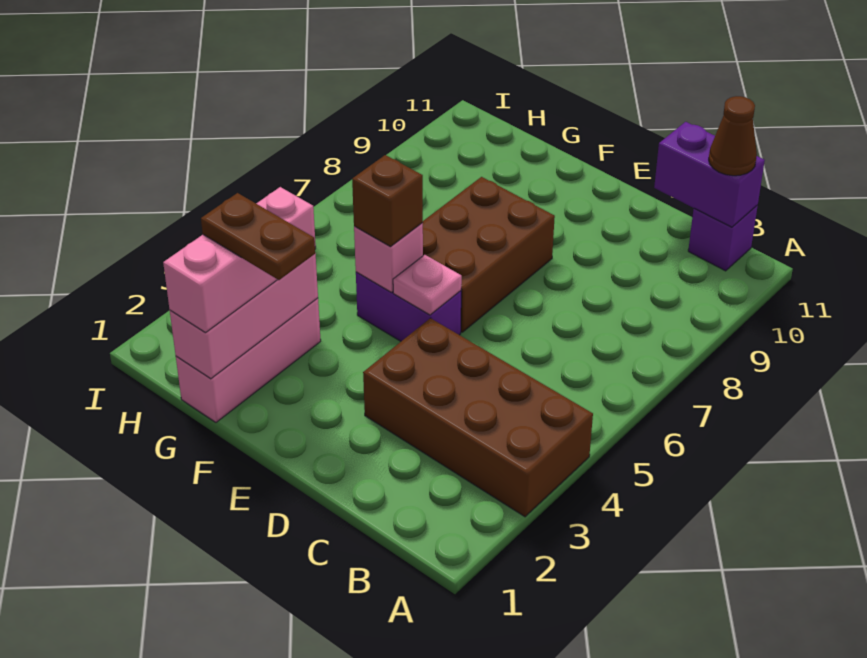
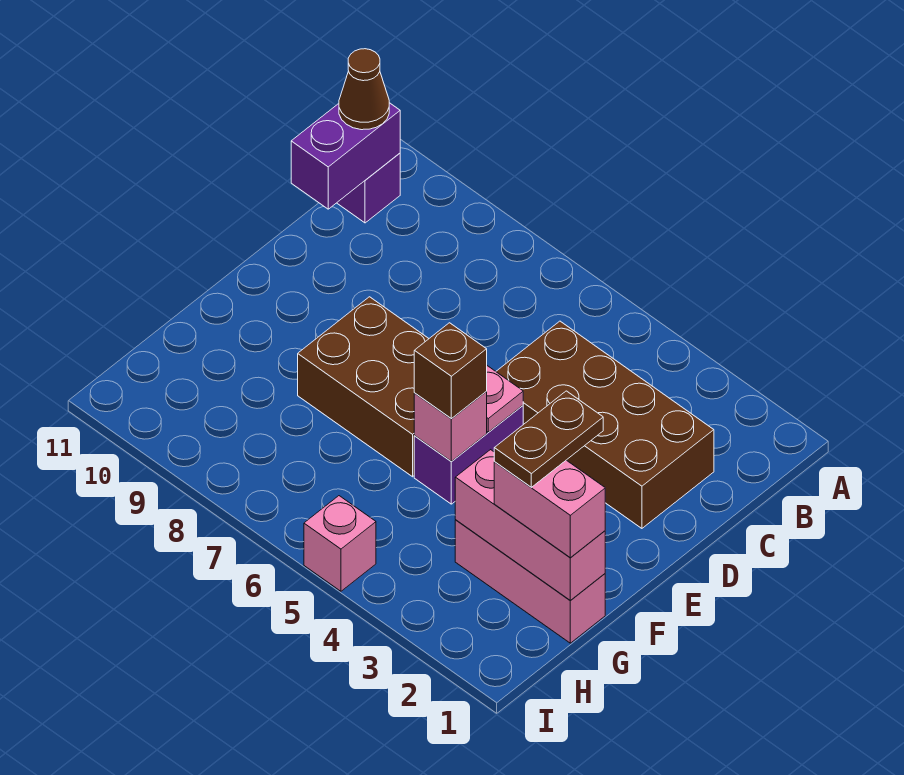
brown brick A3:D4 level 1 -> brown brick C2:D5 level 1

